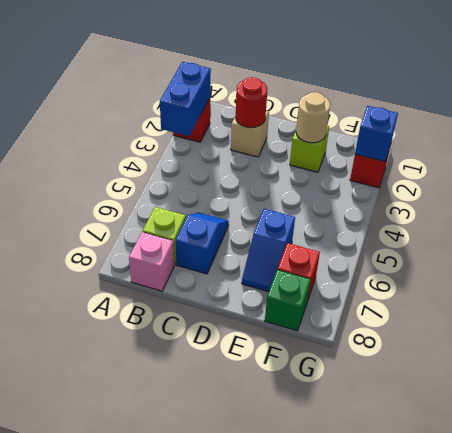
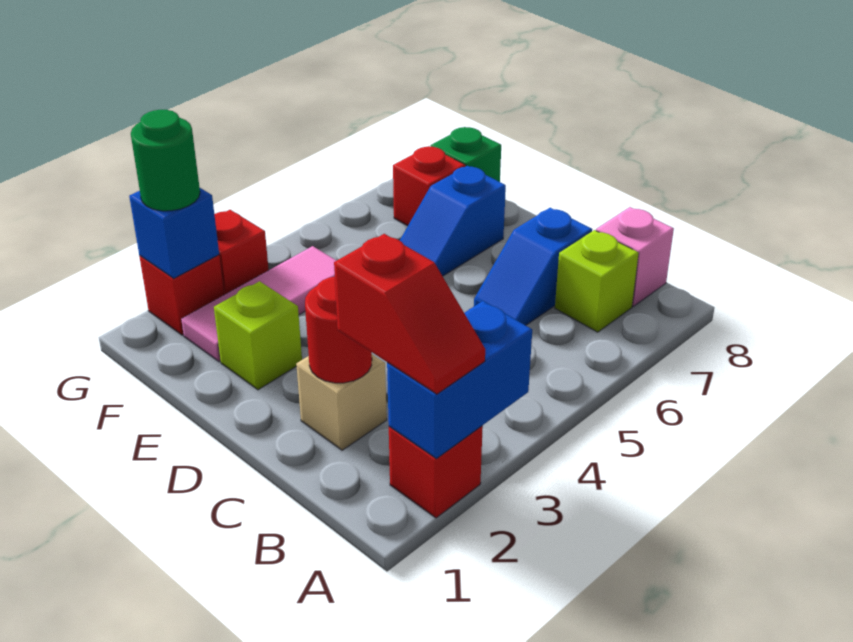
none -> red slope A2:B2 level 3 top B
tan round brick E2 level 2 -> none
blue slope E6:E7 level 1 top 6 -> blue slope E6:E7 level 1 top 7
none -> pink tile F2:F4 level 1
none -> green round brick G2 level 3
none -> red brick G3 level 1

